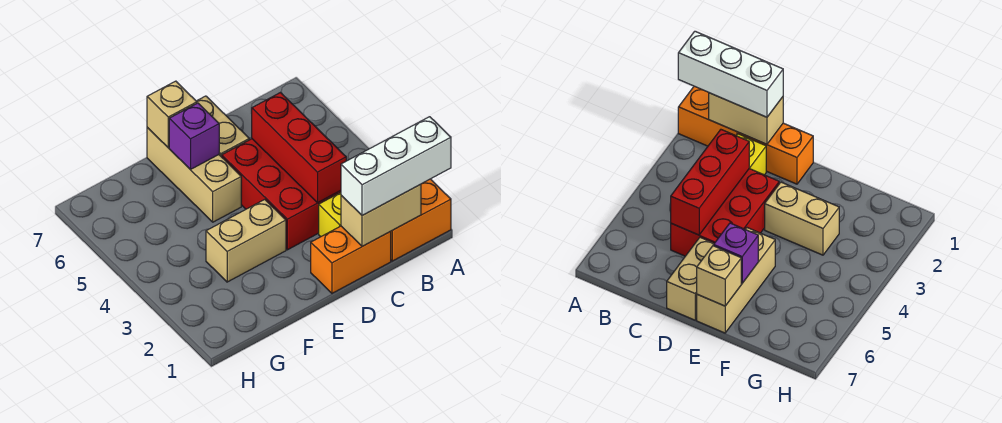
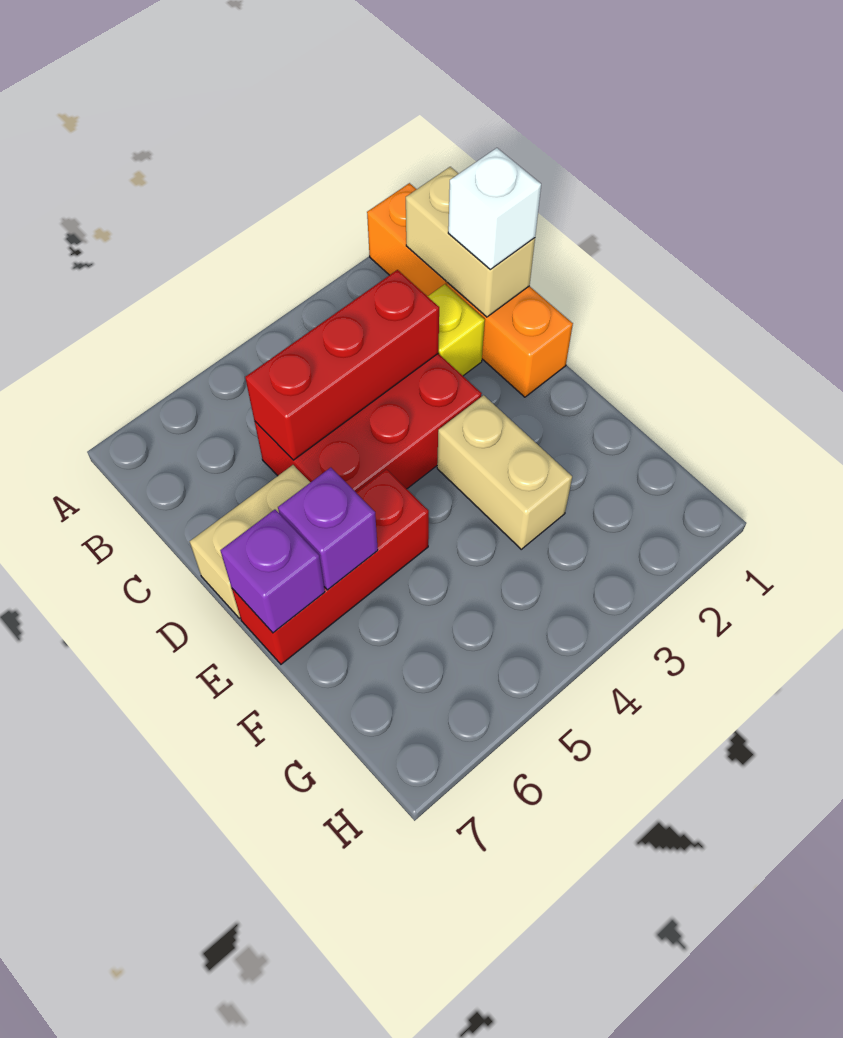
white brick A1:C1 level 3 -> white brick C1 level 3
tan brick E5:E7 level 1 -> red brick E5:E7 level 1
tan brick E7 level 2 -> purple brick E7 level 2

